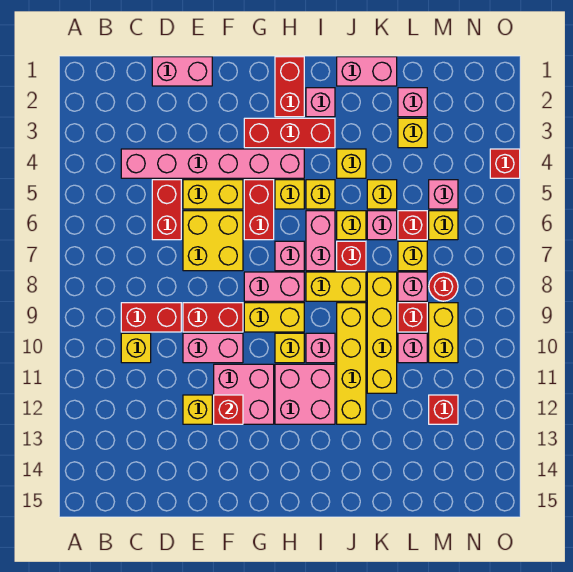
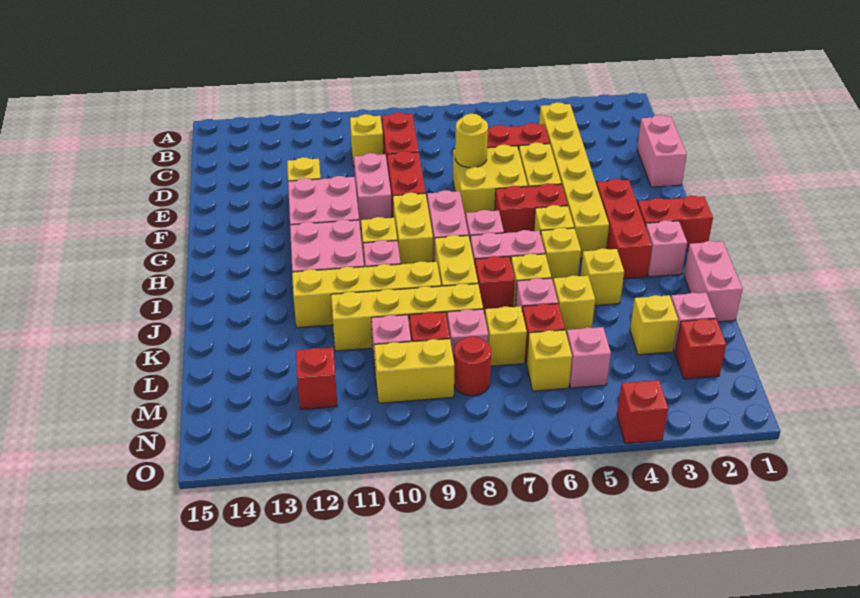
pink brick C4:H4 level 1 -> yellow brick C4:H4 level 1
none -> yellow round brick E7 level 2
red brick F12 level 2 -> red brick M2 level 1

